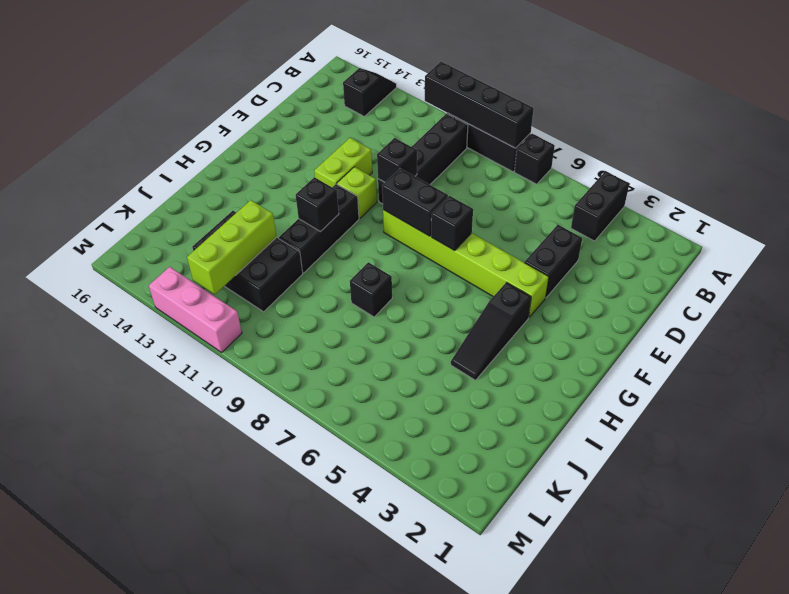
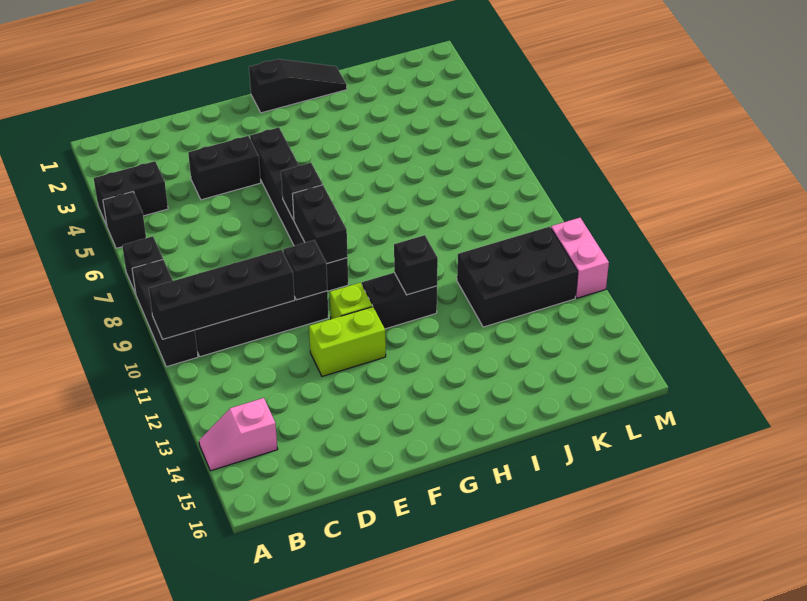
black brick A8:A11 level 2 -> black brick A10:D10 level 2
black slope A14:B14 level 1 top B -> pink slope A14:B14 level 1 top B
lime brick F4:F9 level 1 -> black brick F4:F9 level 1
black slope G4:I4 level 1 top G -> black slope G1:I1 level 1 top G
black brick G11:I11 level 1 -> black brick G11:H11 level 1
black brick I8 level 1 -> black brick A5 level 1
black brick J11:K13 level 1 -> black brick J11:L12 level 1
lime brick J12:L12 level 2 -> none
pink brick M11:M13 level 1 -> pink brick M11:M12 level 1

